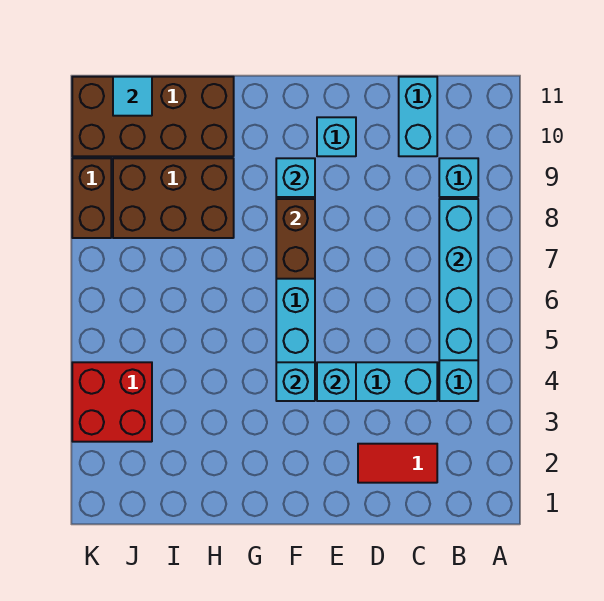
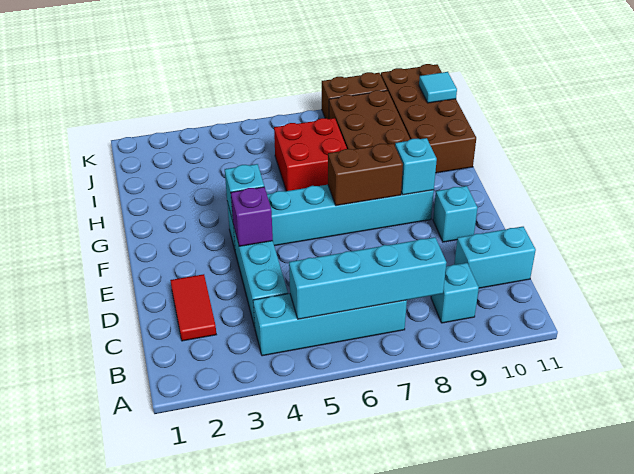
cyan brick E4 level 2 -> purple brick E4 level 2
red brick J3:K4 level 1 -> red brick H6:I7 level 1

